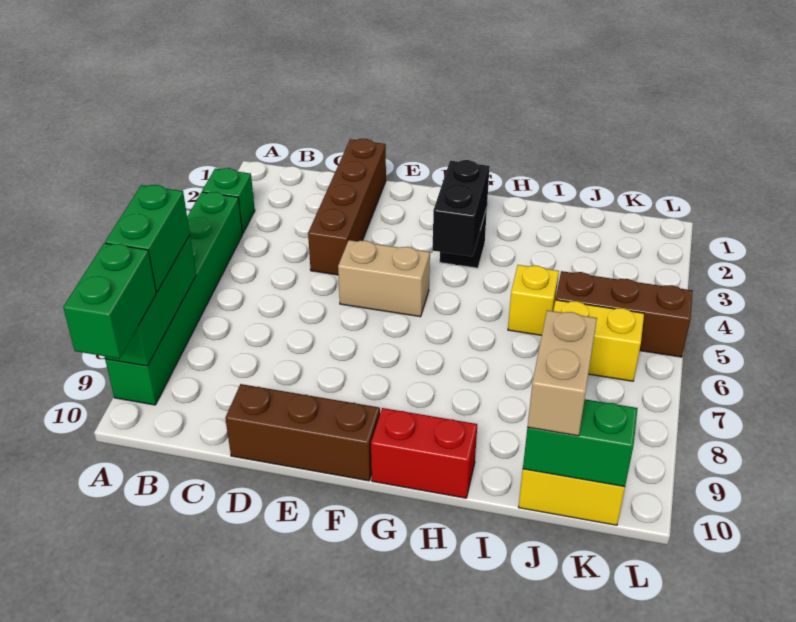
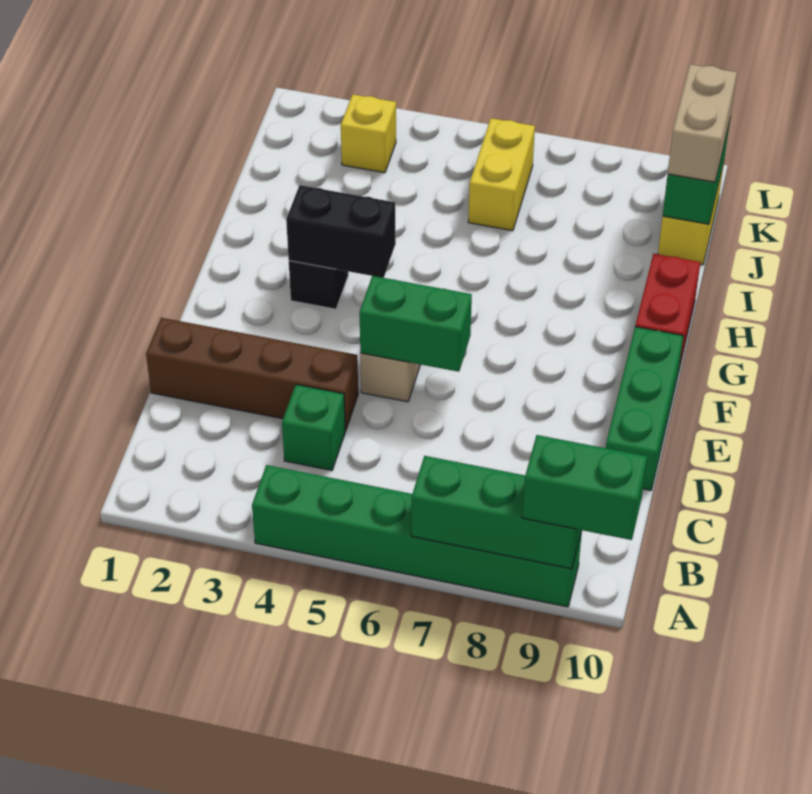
green brick A3 level 1 -> green brick C4 level 1
green brick A7:A8 level 3 -> green brick E5:E6 level 2
brown brick D10:F10 level 1 -> green brick D10:F10 level 1
yellow brick I5 level 1 -> yellow brick K3 level 1
brown brick J5:L5 level 1 -> none
tan brick J9:J10 level 3 -> tan brick J10:K10 level 3

